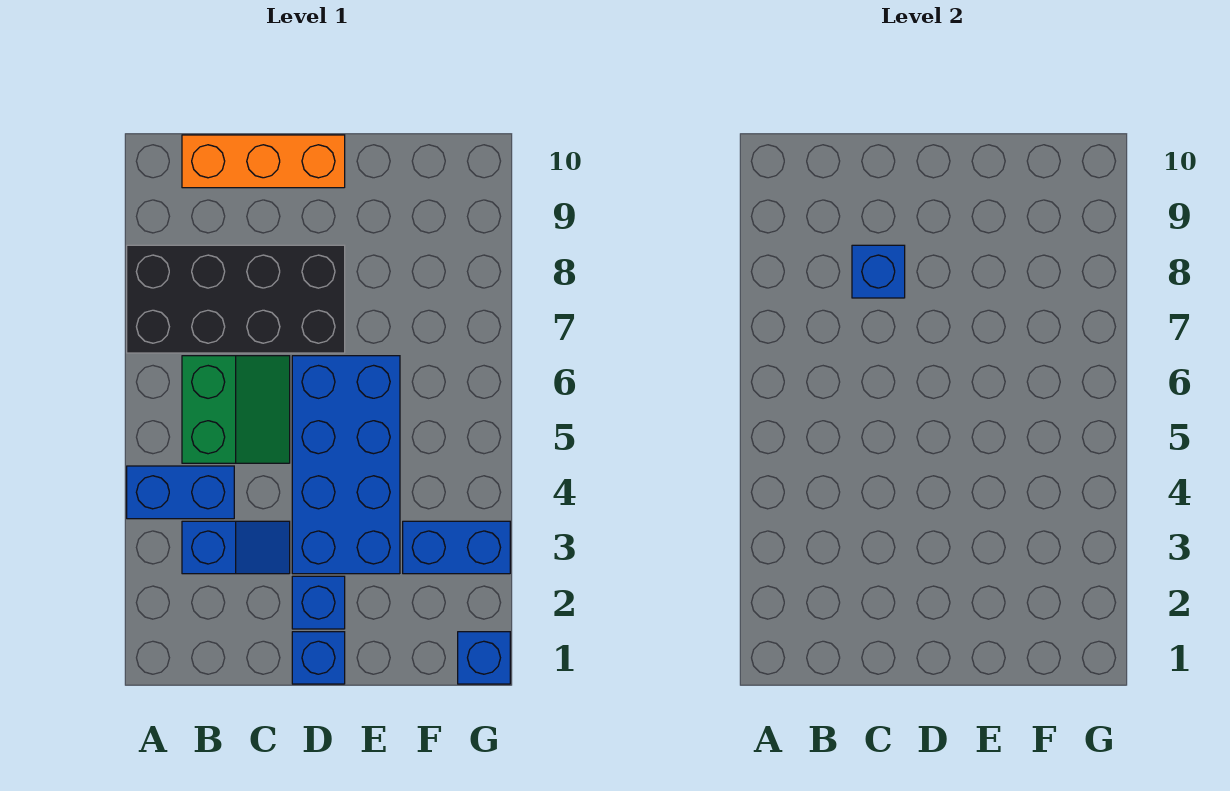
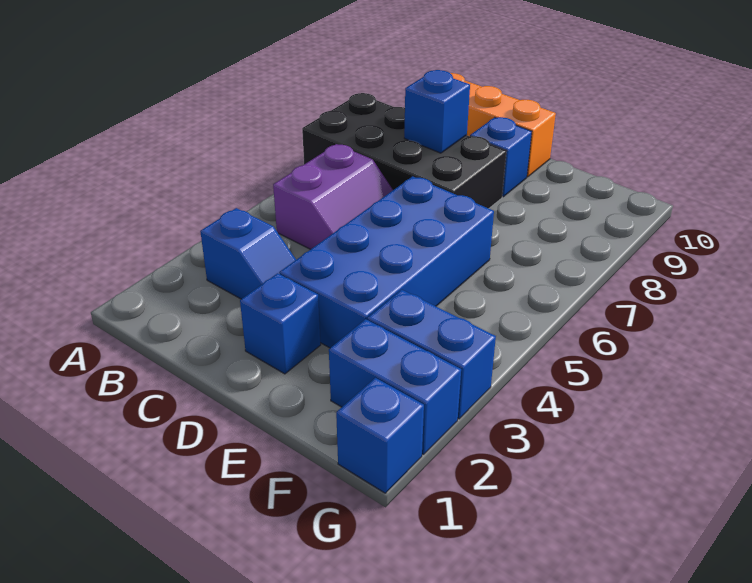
blue brick A4:B4 level 1 -> blue brick F2:G2 level 1
green slope B5:C6 level 1 top B -> purple slope B5:C6 level 1 top B
blue brick D1 level 1 -> blue brick D9 level 1

